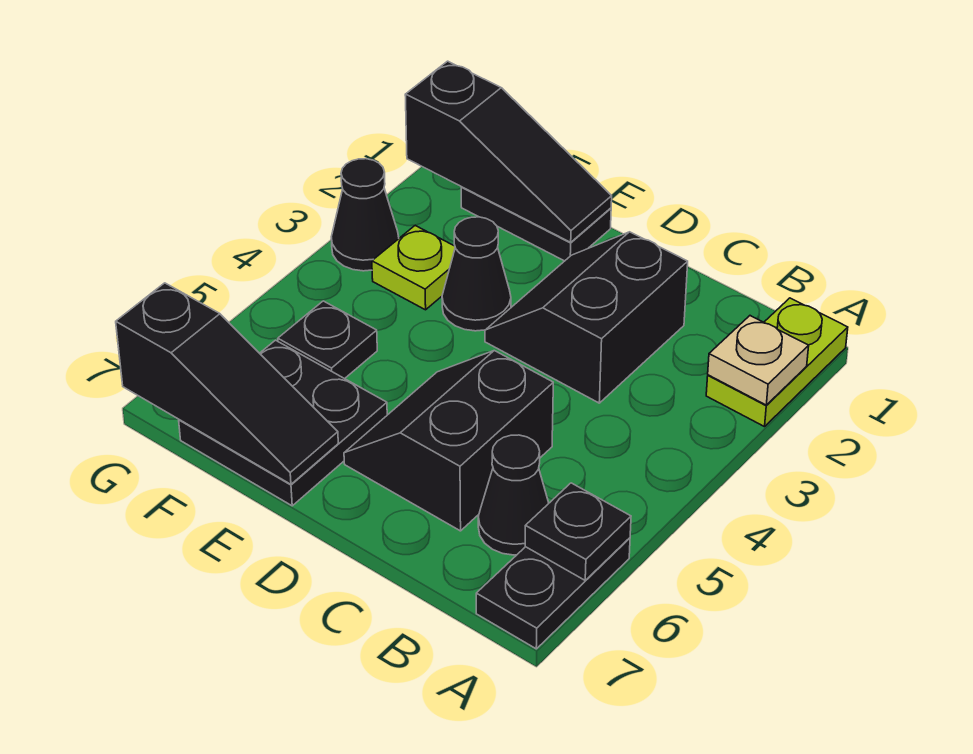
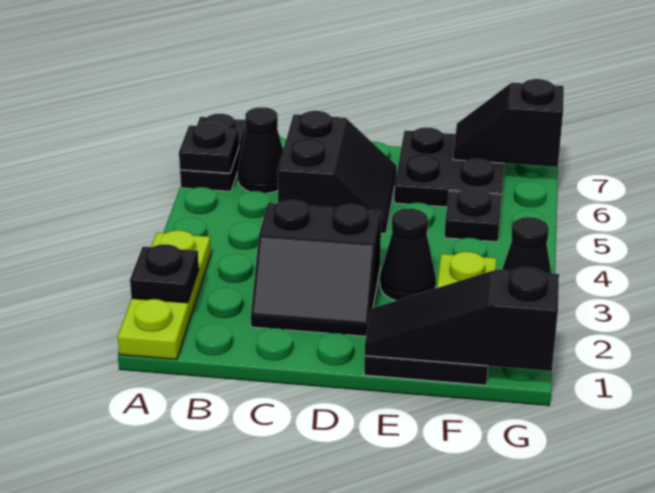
lime plate A1:A2 level 1 -> lime plate A1:A3 level 1
tan plate A2 level 2 -> black plate A2 level 2
black slope C2:D3 level 1 top C -> black slope C2:D3 level 1 top 3
black slope E7:G7 level 2 top G -> black slope F7:G7 level 2 top G

